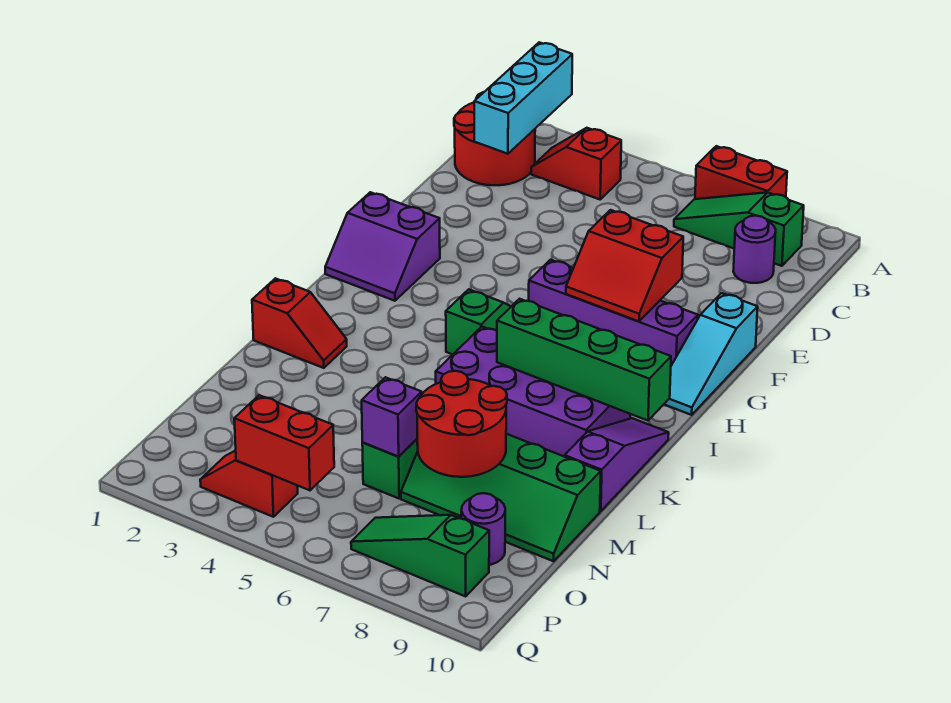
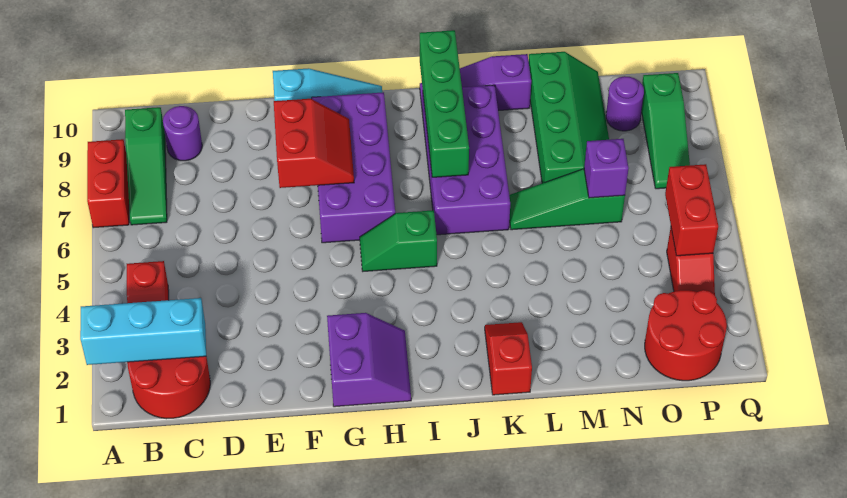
purple brick G6:G9 level 1 -> purple brick G6:H9 level 1
red round brick M7:N8 level 2 -> red round brick O1:P2 level 1

